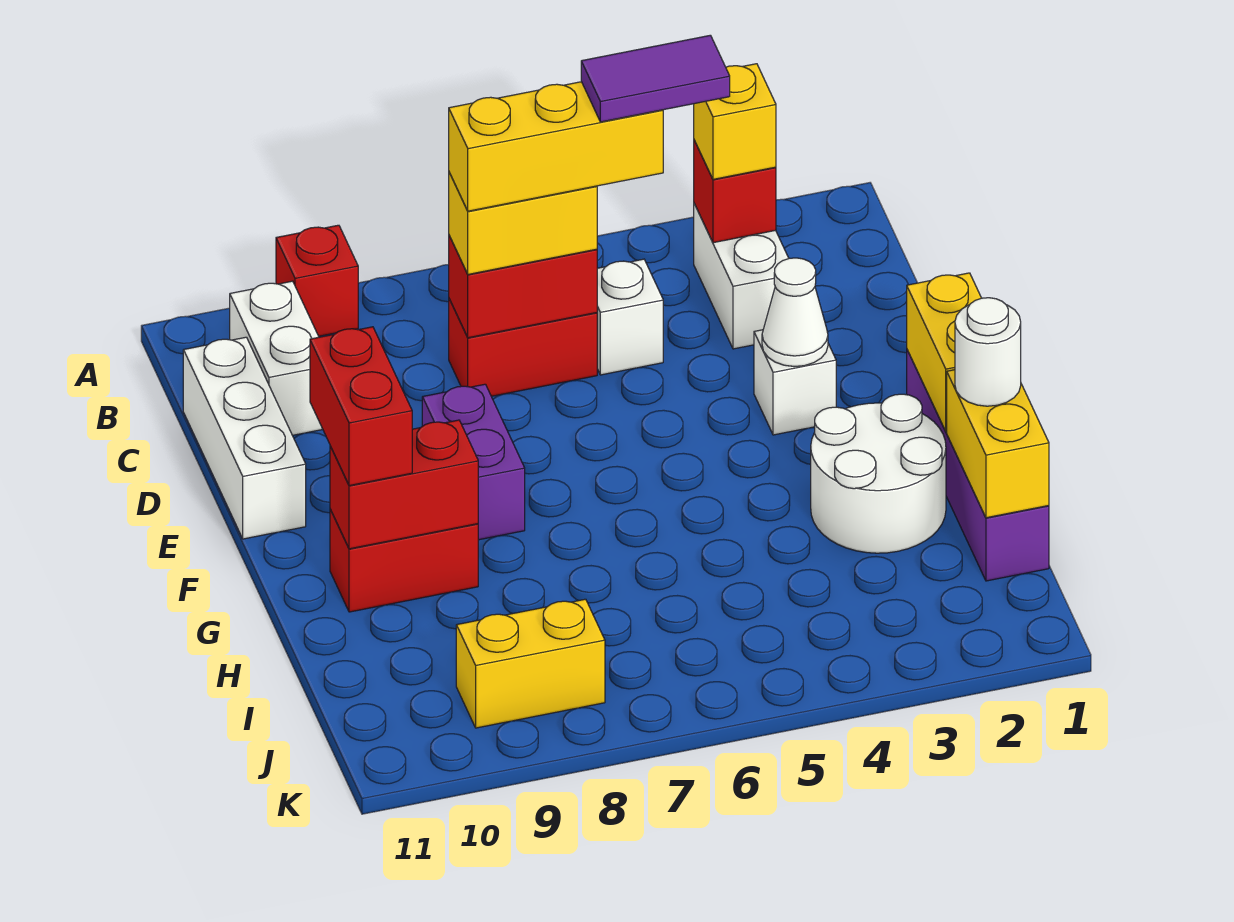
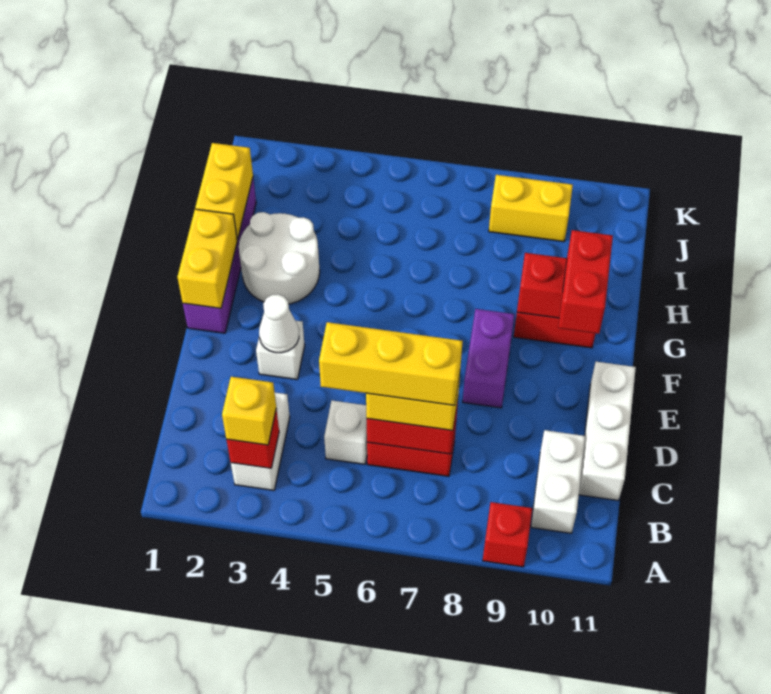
purple tile C4:C5 level 5 -> none
white round brick H1 level 3 -> none

